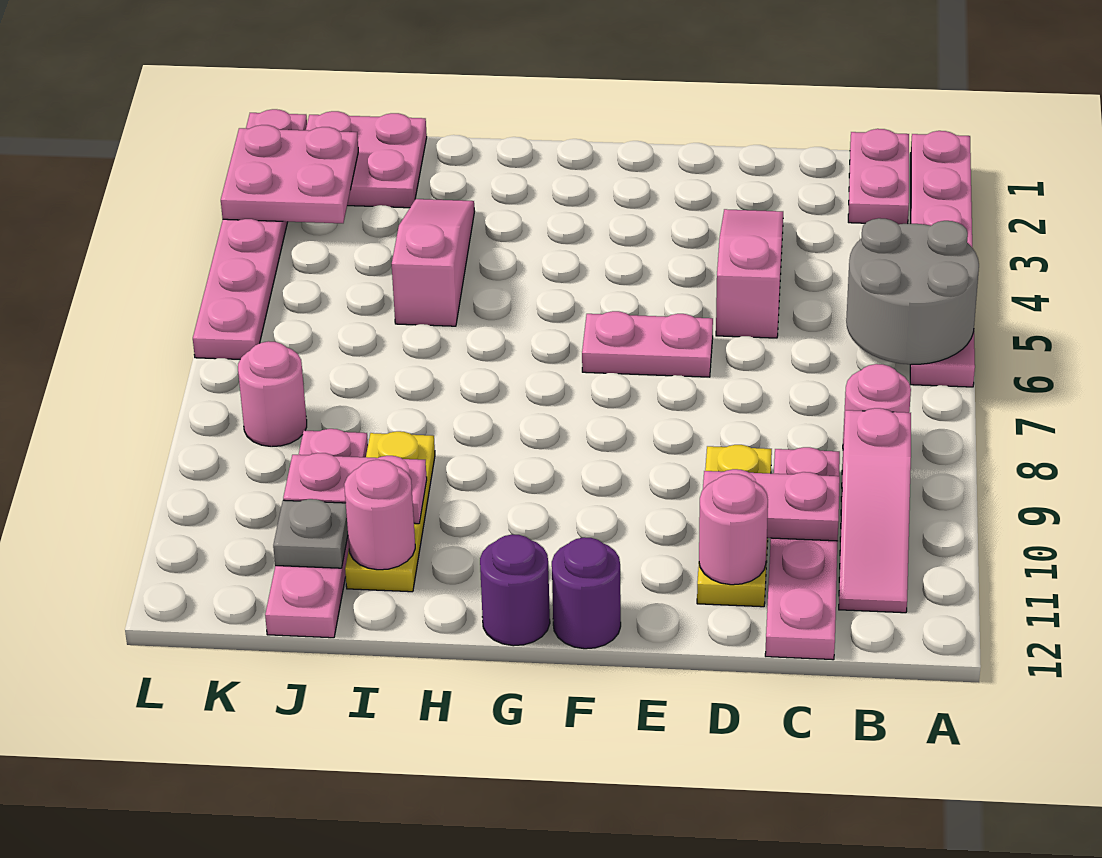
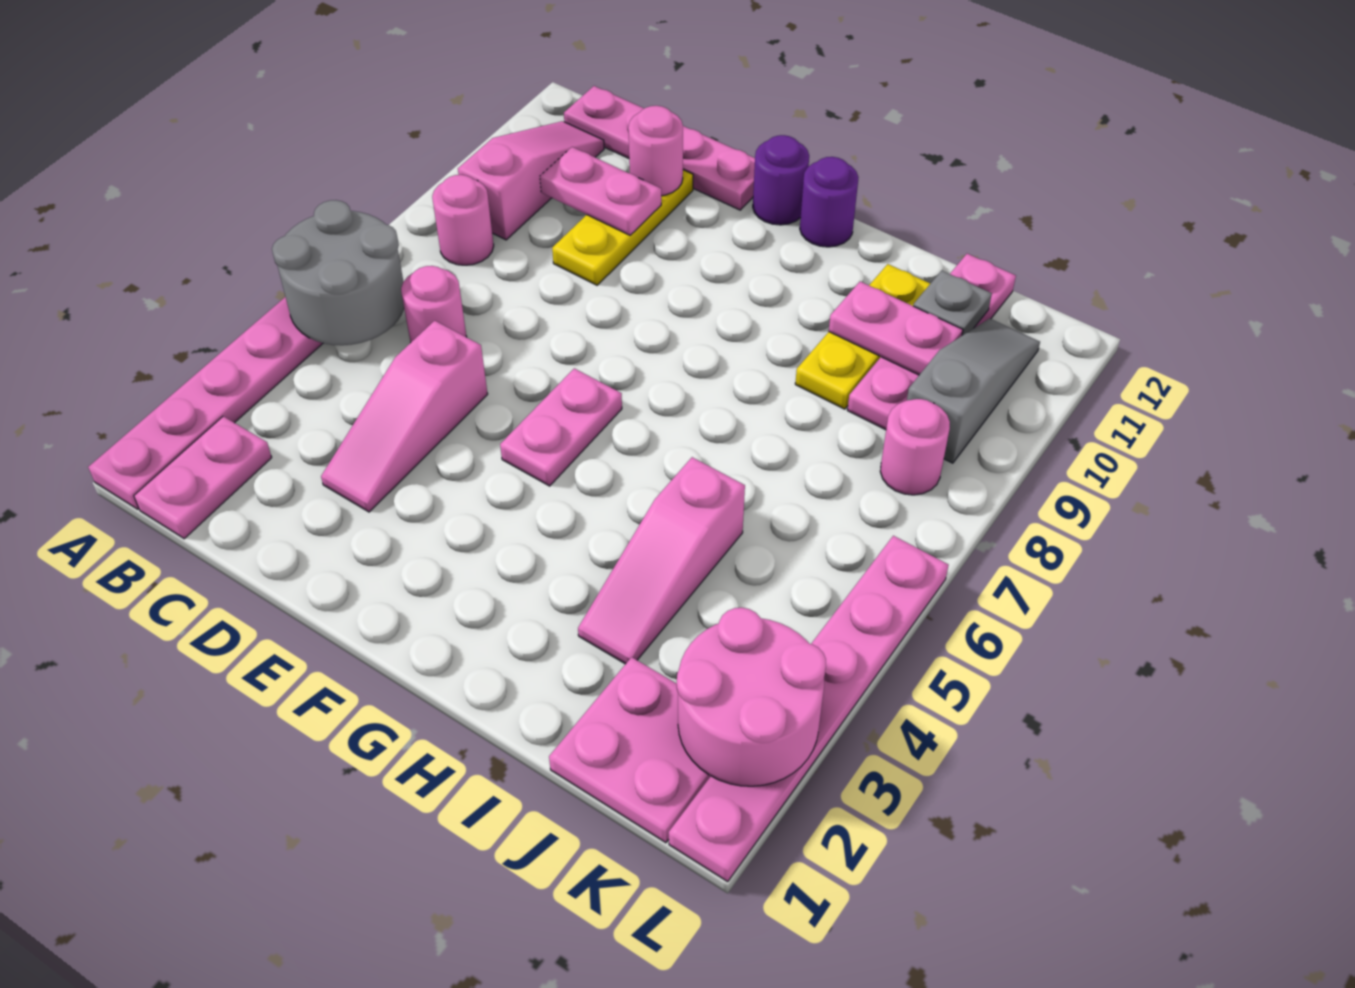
pink plate C9:C12 level 1 -> pink plate B12:E12 level 1
pink plate E6:F6 level 1 -> pink plate F5:F6 level 1
pink round brick I11 level 2 -> pink round brick C6 level 1
pink plate K2:L3 level 2 -> pink round brick K2:L3 level 2
none -> grey slope K9:K11 level 1 top 9

